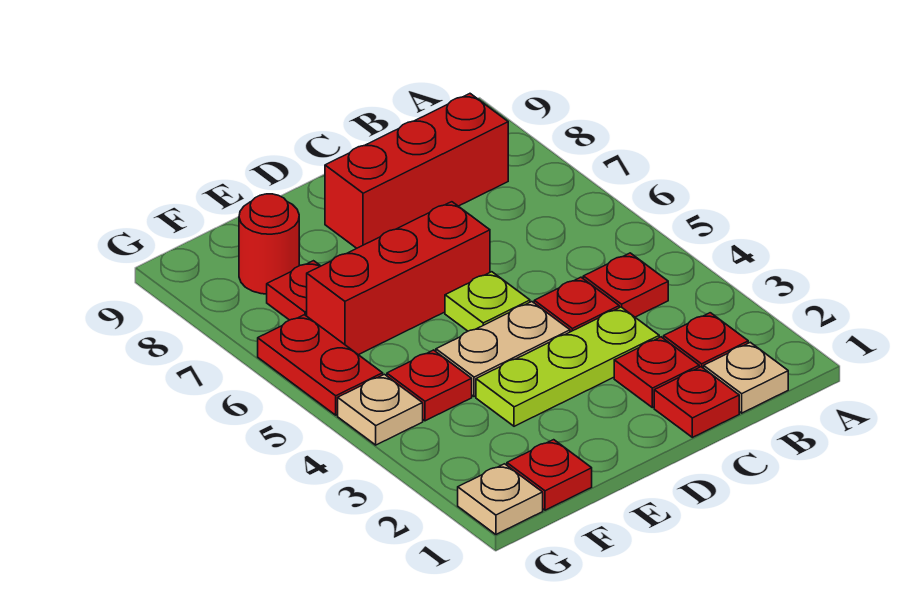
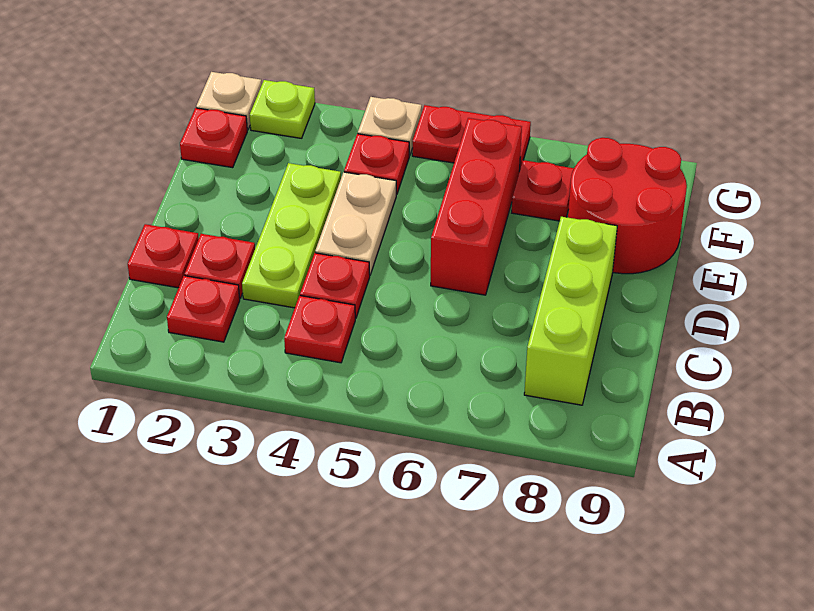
tan plate B1 level 1 -> none
red brick B8:D8 level 1 -> lime brick B8:D8 level 1
lime plate D5 level 1 -> lime plate G2 level 1
red round brick F8 level 1 -> red round brick E8:F9 level 1

